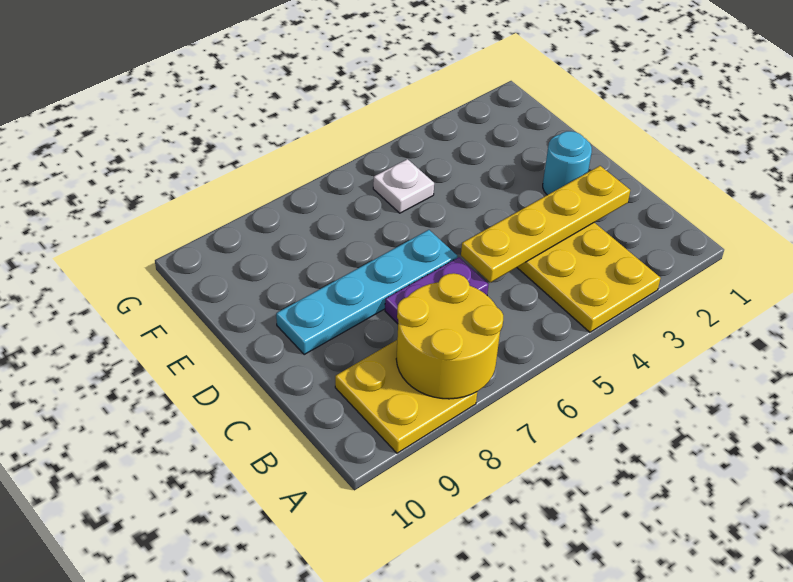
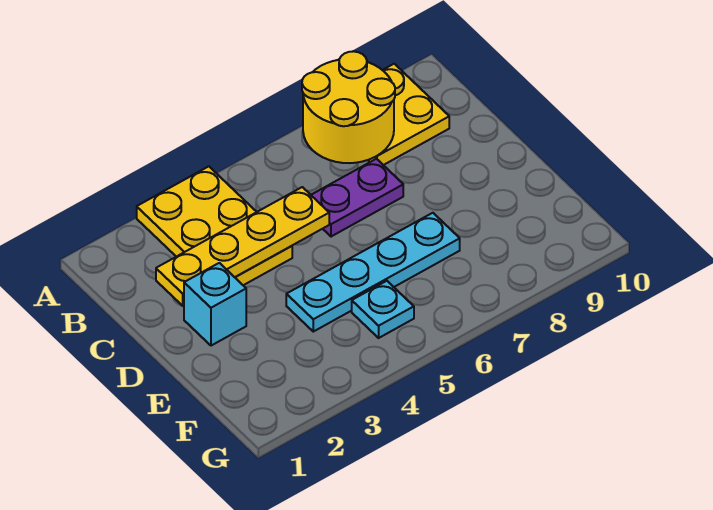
cyan round brick D2 level 1 -> cyan brick D2 level 1
cyan plate D6:D9 level 1 -> cyan plate E4:E7 level 1
white plate F5 level 1 -> cyan plate F5 level 1

